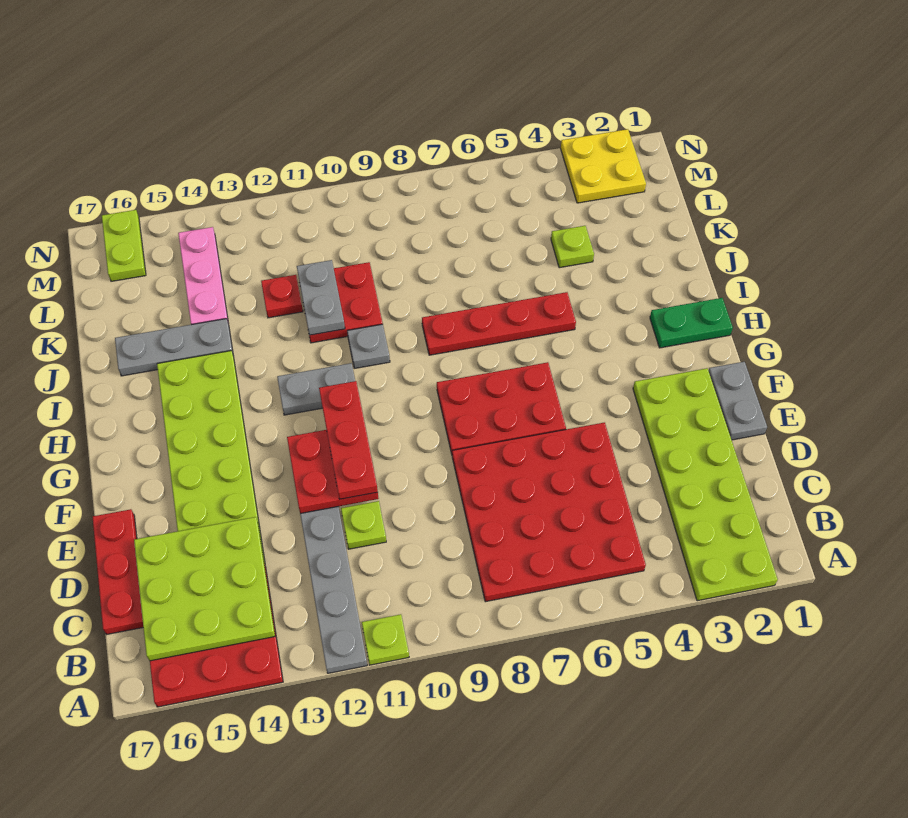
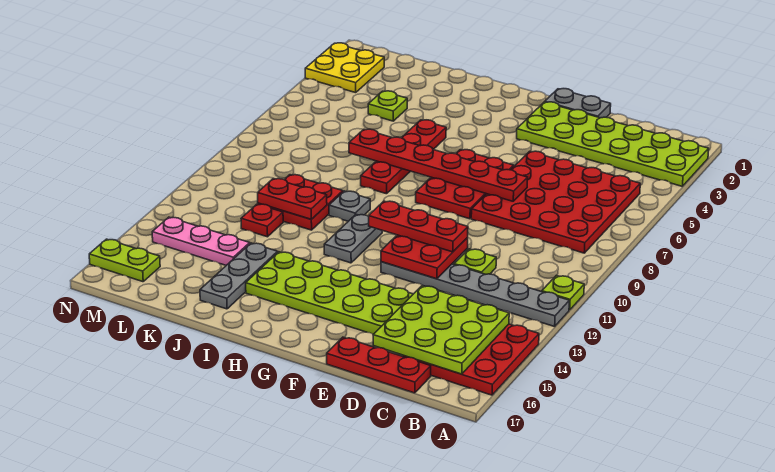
none -> red plate E7:J7 level 2
green plate H1:H2 level 1 -> none
grey plate J11:K11 level 2 -> red plate J11:K11 level 2

